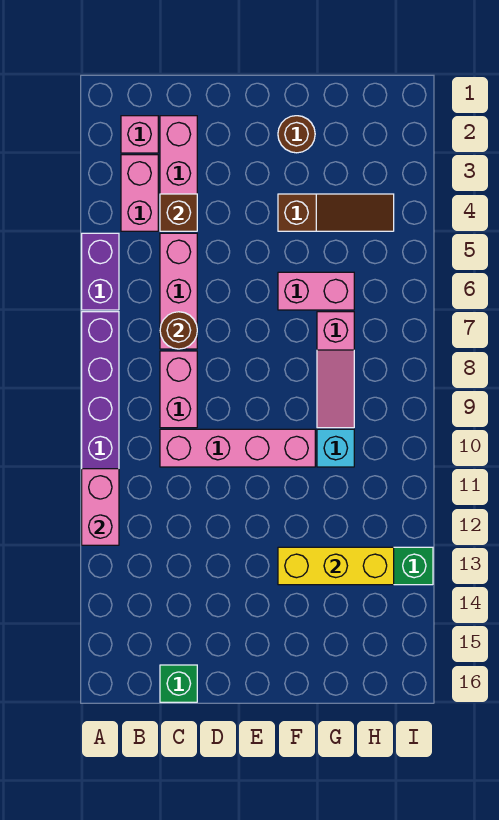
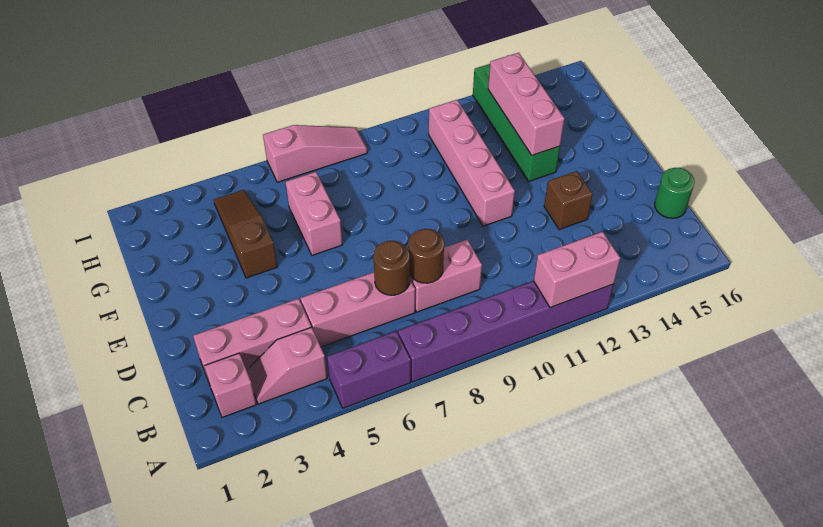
pink brick B3:B4 level 1 -> pink slope B3:B4 level 1 top 4
brown brick C4 level 2 -> brown brick D13 level 1
pink brick C10:F10 level 1 -> pink brick E11:H11 level 1
green brick C16 level 1 -> green round brick C16 level 1
brown round brick F2 level 1 -> brown round brick C8 level 2
yellow brick F13:H13 level 2 -> pink brick F13:H13 level 2
pink slope G7:G9 level 1 top 7 -> pink slope I6:I8 level 1 top 6
cyan brick G10 level 1 -> none

